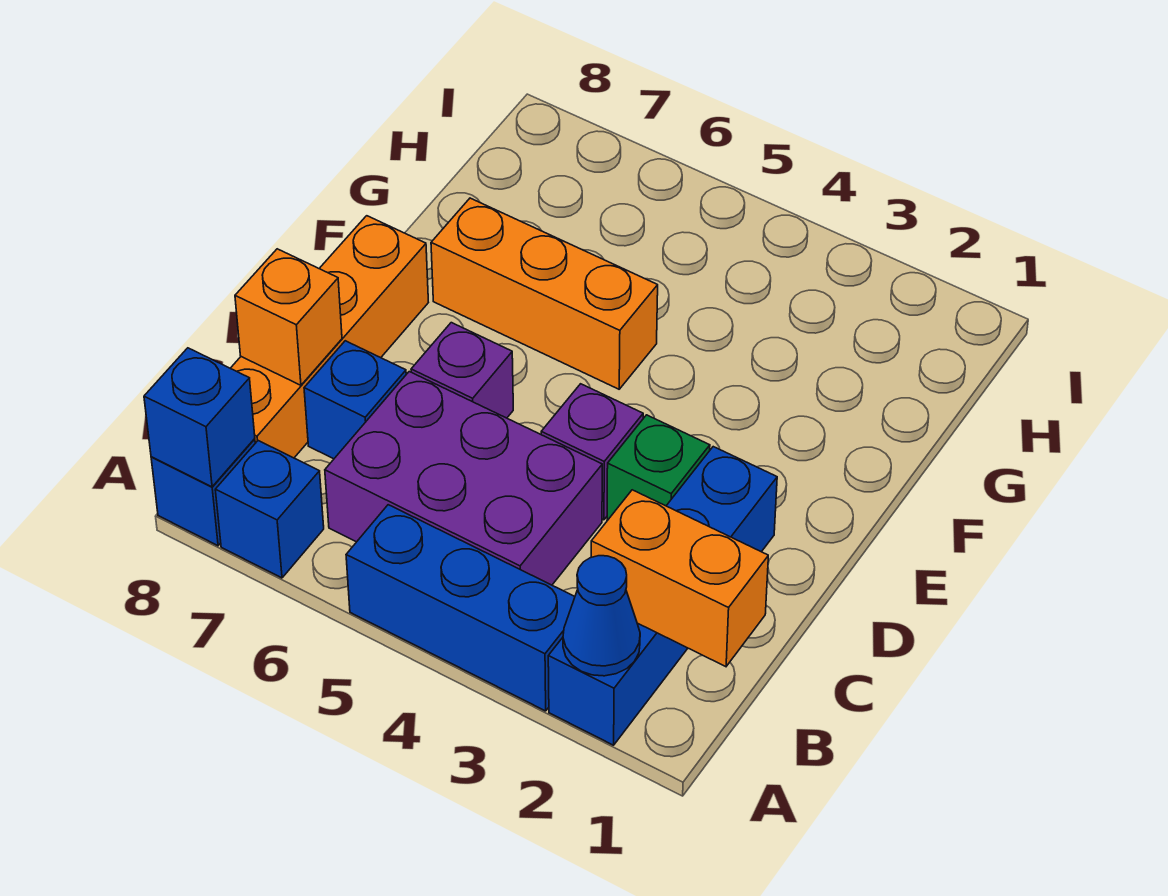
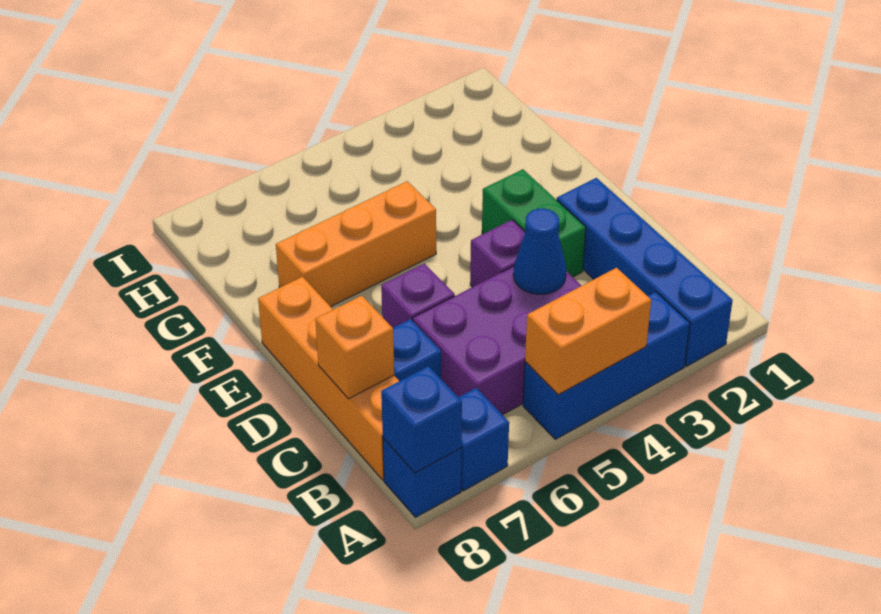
blue cone A2 level 2 -> blue cone C4 level 2
orange brick B1:B2 level 2 -> orange brick A4:A5 level 2
green brick D3 level 1 -> green brick D3:E3 level 1

